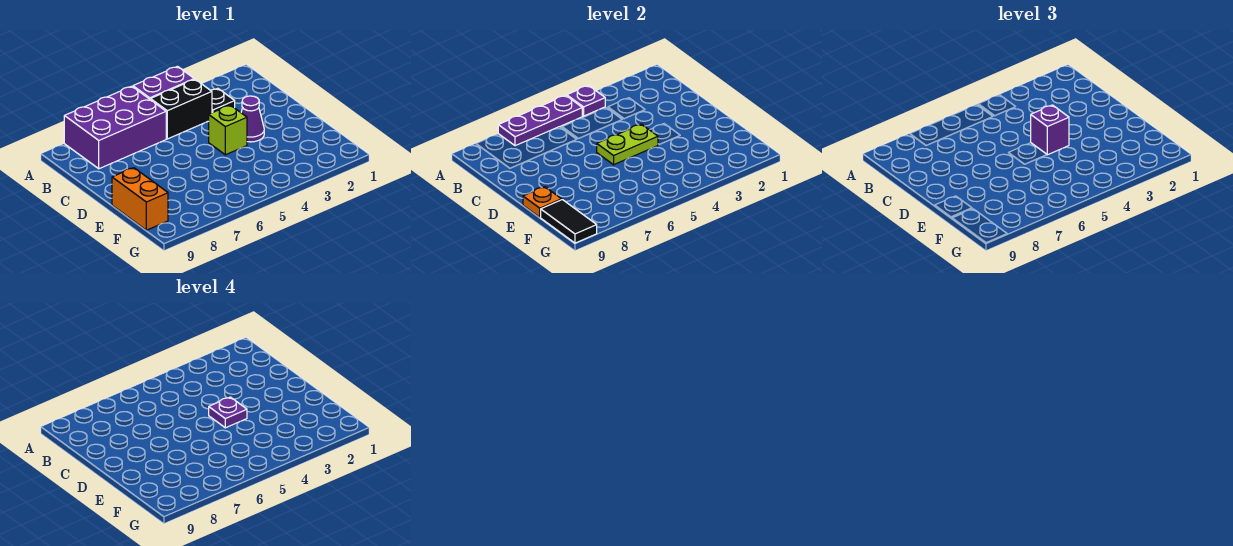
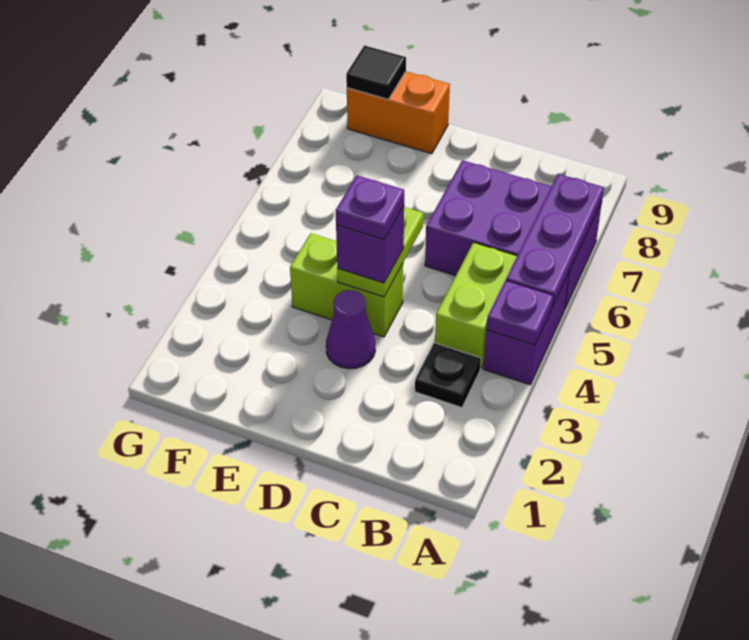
purple brick A6:B8 level 1 -> purple brick A6:C7 level 1
black brick B4:B5 level 1 -> lime brick B4:B5 level 1
lime brick D4 level 1 -> lime brick D4:E4 level 1
orange plate E9 level 2 -> none
black tile F9:G9 level 2 -> black tile F9 level 2

